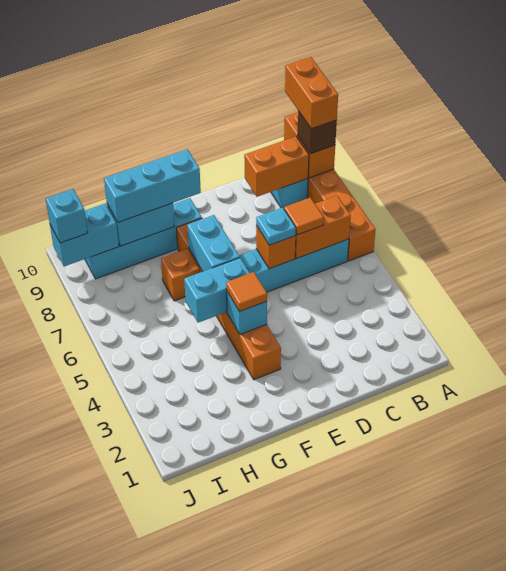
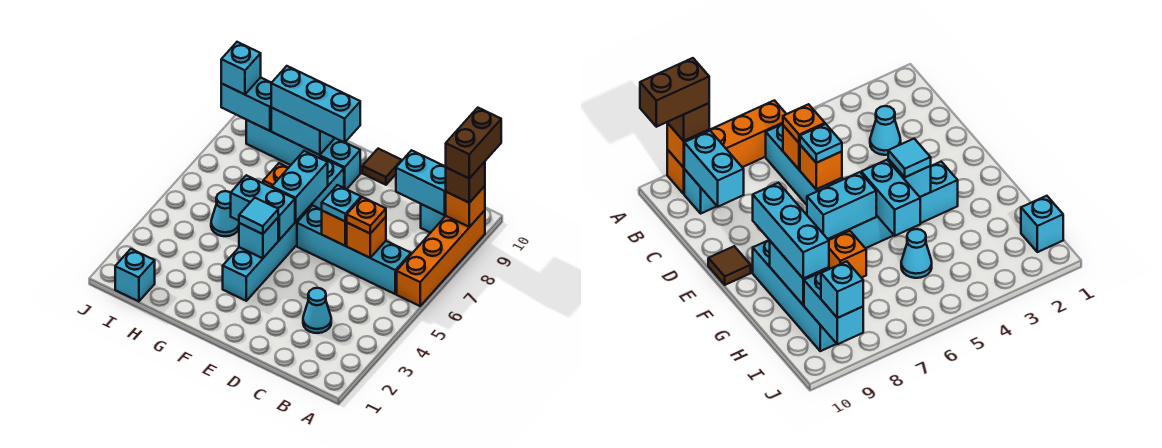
orange brick A9:A10 level 2 -> orange brick A9 level 2
orange brick A9:A10 level 4 -> brown brick A9:A10 level 4
orange brick B6:C6 level 2 -> orange brick C6 level 2
orange brick B9:C9 level 2 -> cyan brick B9:C9 level 2
none -> cyan cone C3 level 1
orange tile C6 level 3 -> orange plate C6 level 3
none -> brown tile E10 level 1
orange brick F3:F8 level 1 -> cyan brick F3:F8 level 1
orange tile F4 level 3 -> cyan tile F4 level 3
none -> cyan cone H5 level 1
none -> cyan brick I1 level 1

